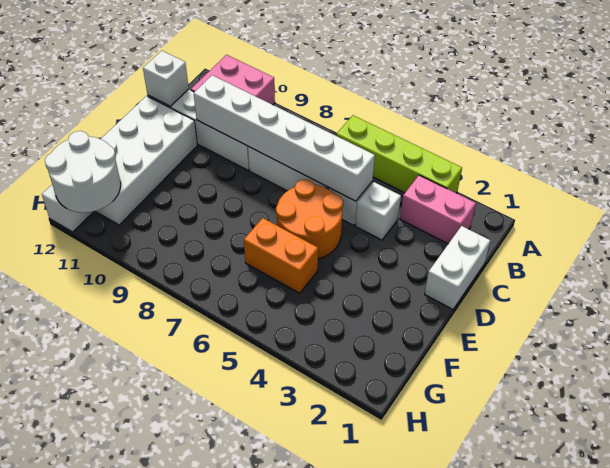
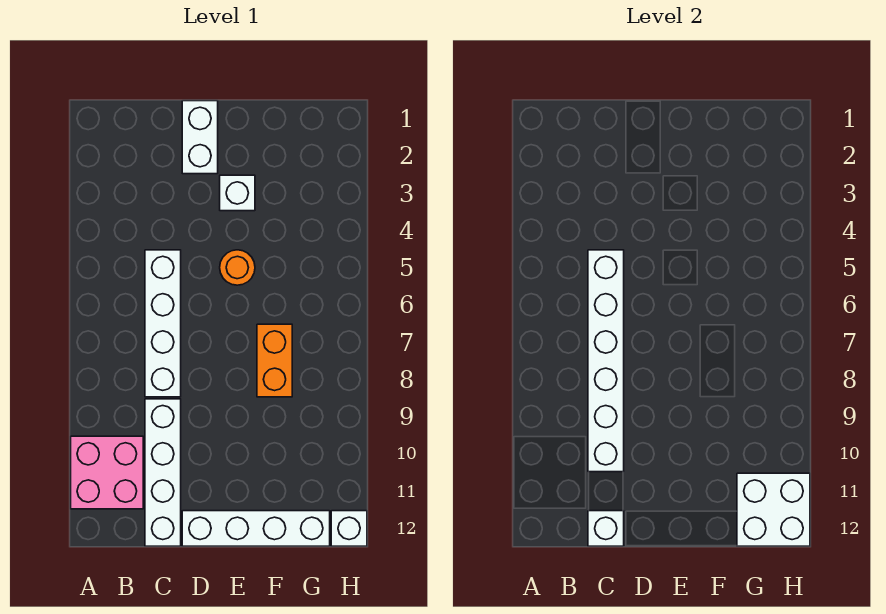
lime brick A3:A6 level 1 -> none
pink brick B2:B3 level 1 -> none
white brick C1:D1 level 1 -> white brick D1:D2 level 1
white brick C4 level 1 -> white brick E3 level 1
orange round brick D5:E6 level 1 -> orange round brick E5 level 1
white brick D11:G12 level 1 -> white brick D12:G12 level 1
orange brick F5:F6 level 1 -> orange brick F7:F8 level 1
white round brick G11:H12 level 2 -> white brick G11:H12 level 2

